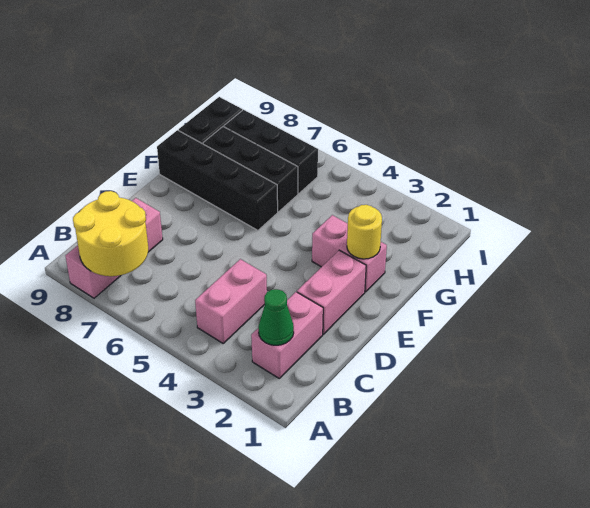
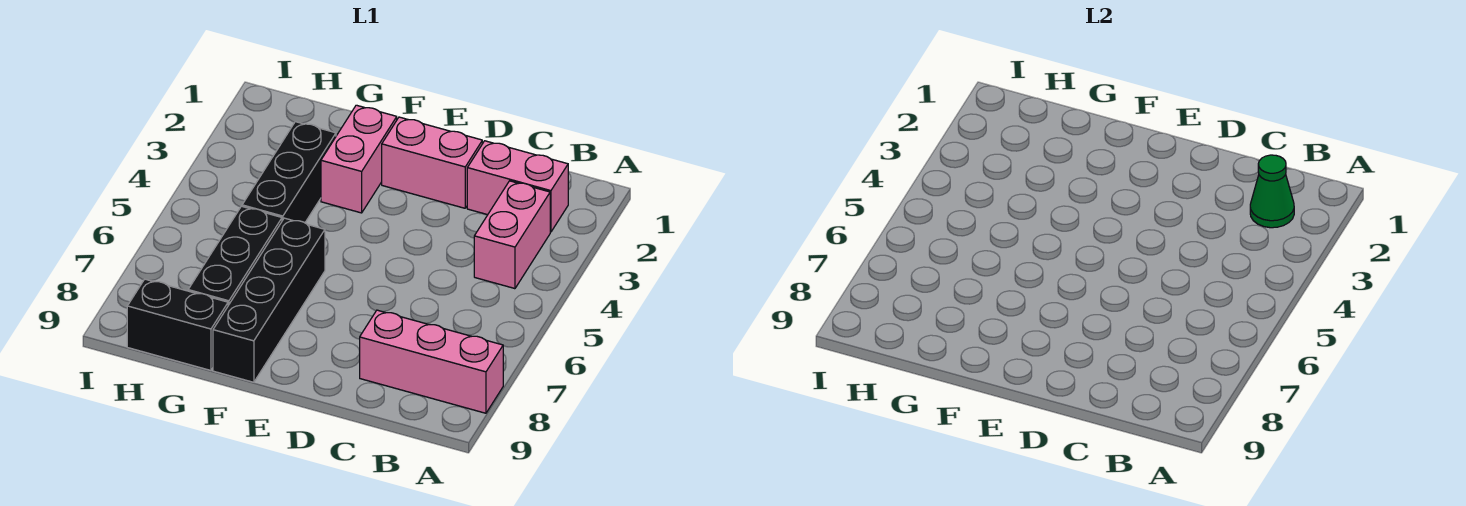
yellow round brick A7:B8 level 2 -> none
pink brick B4:C4 level 1 -> pink brick B3:B4 level 1
yellow round brick F2 level 2 -> none
black brick H6:H8 level 1 -> black brick G3:G5 level 1

